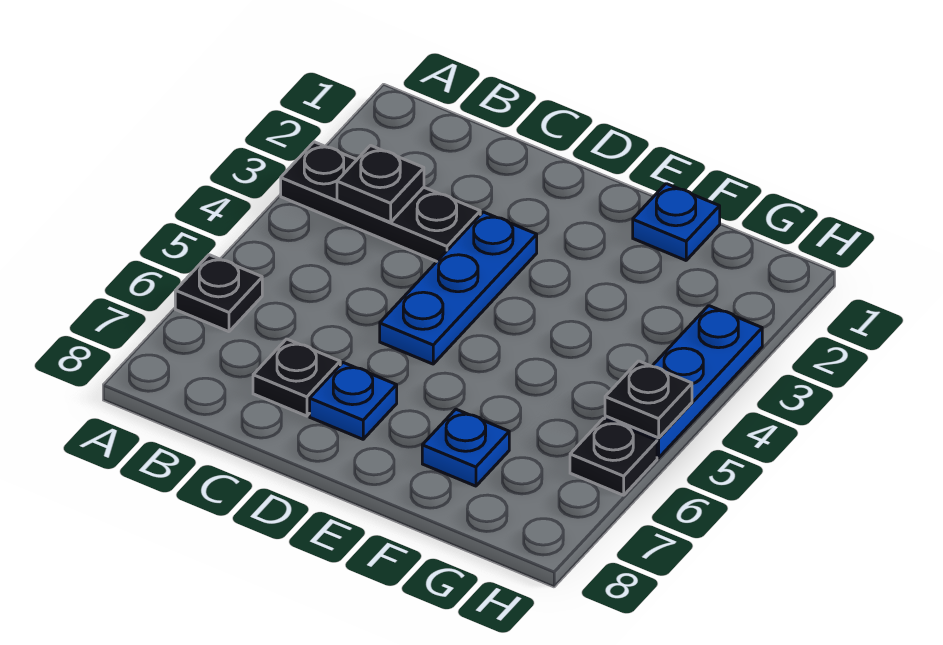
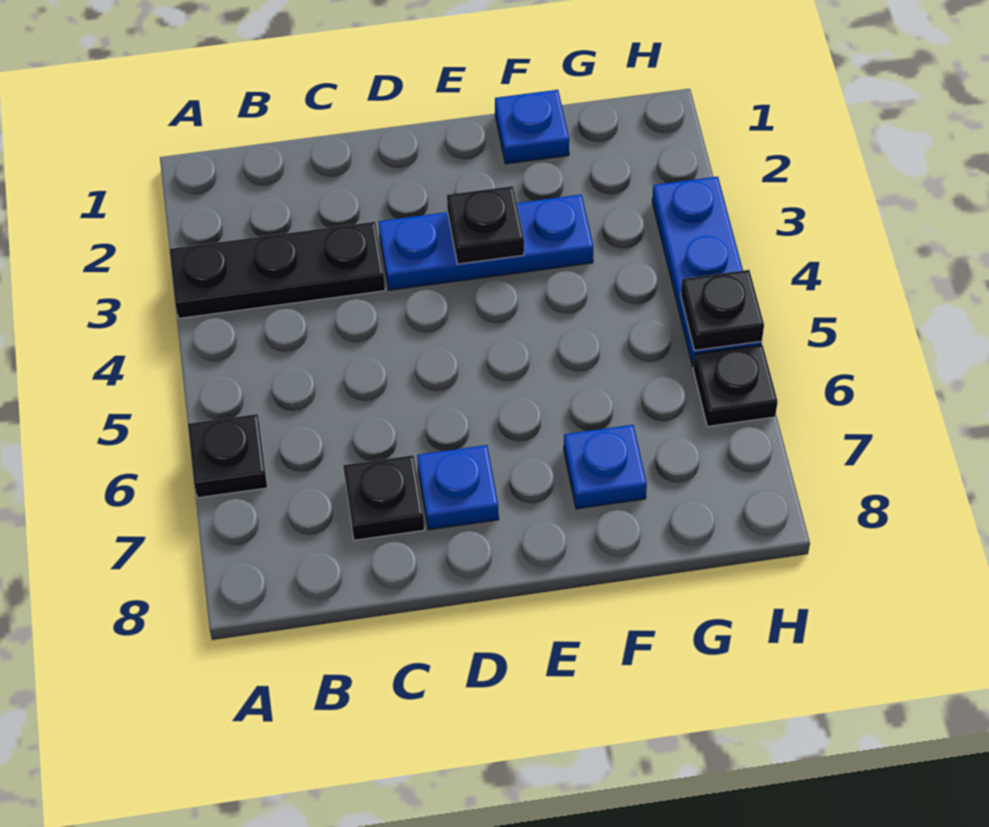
black plate B3 level 2 -> black plate E3 level 2
blue plate D3:D5 level 1 -> blue plate D3:F3 level 1

